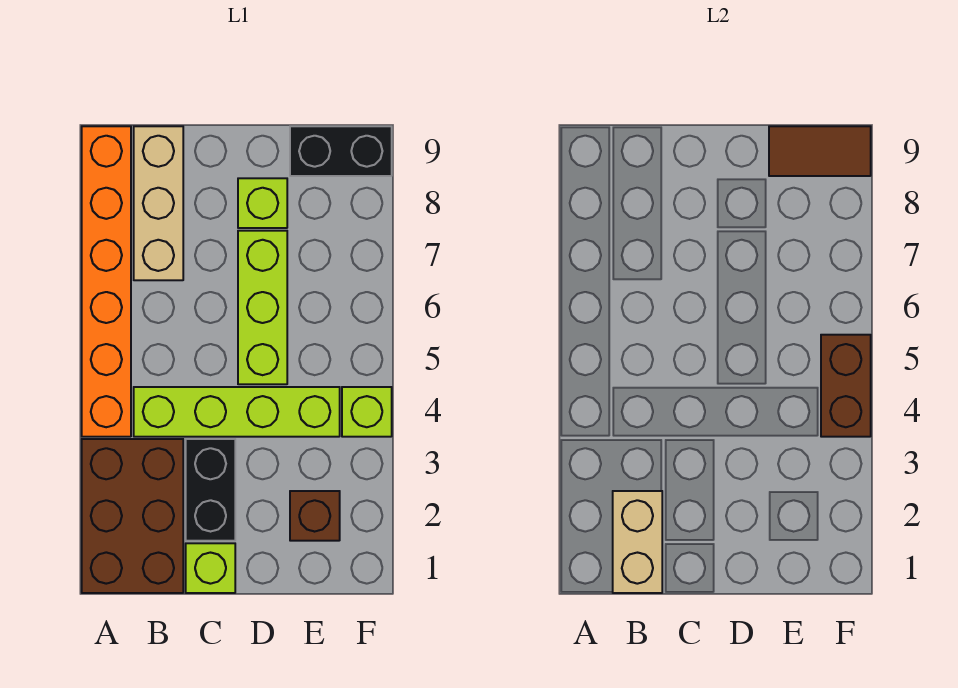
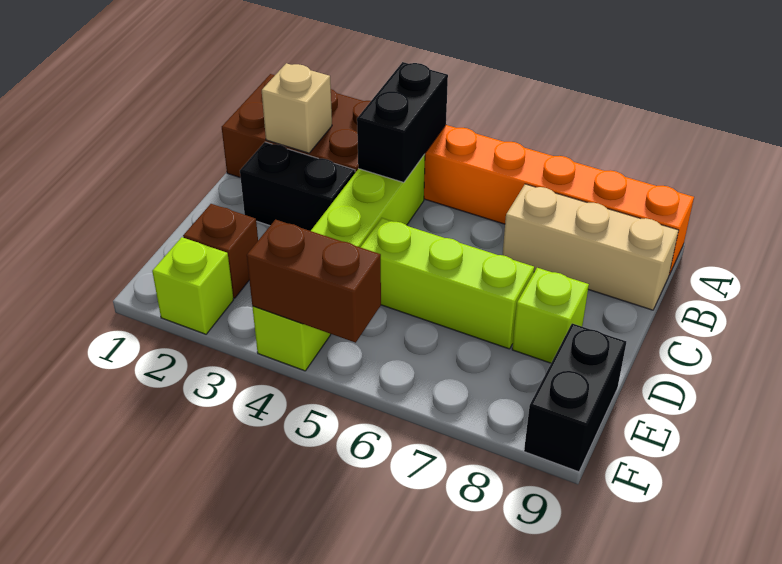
none -> black brick A4:B4 level 2
tan brick B1:B2 level 2 -> tan brick B2 level 2
lime brick C1 level 1 -> lime brick F2 level 1
brown tile E9:F9 level 2 -> none

